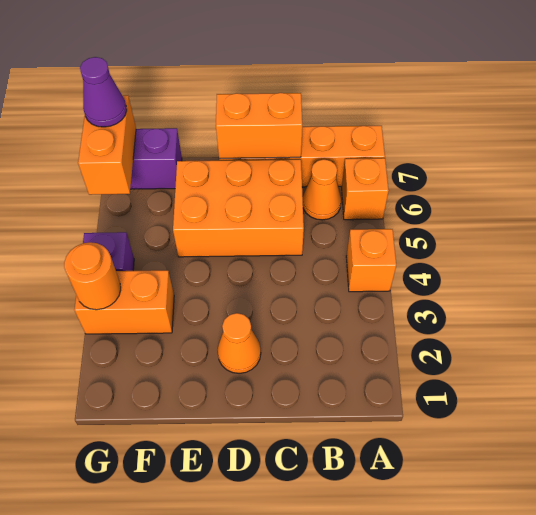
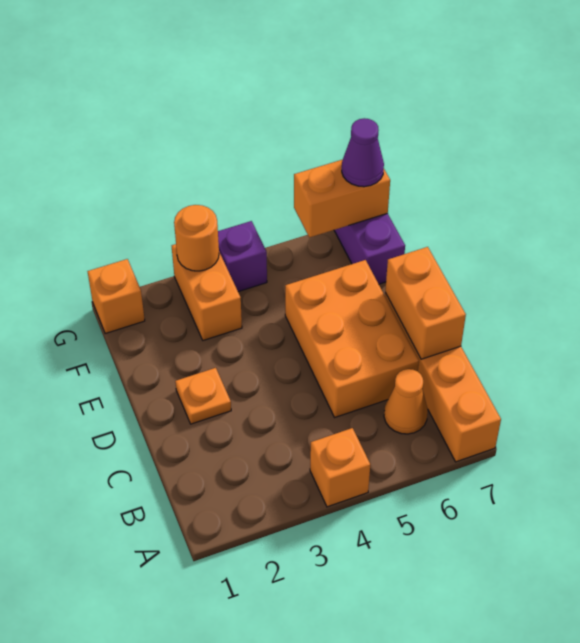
orange brick A6 level 1 -> orange brick G1 level 1
orange cone D2 level 1 -> orange plate D2 level 1

